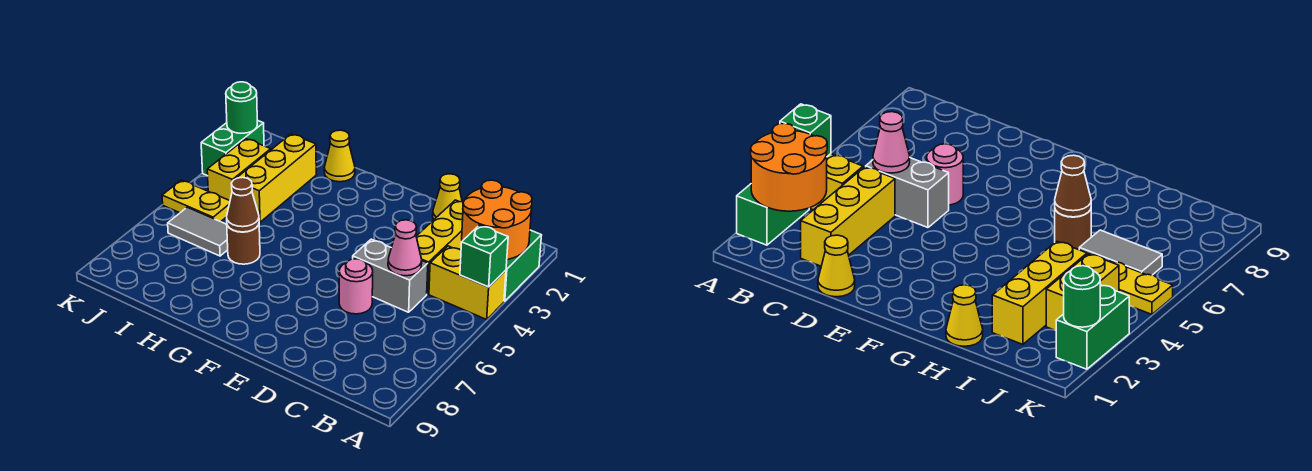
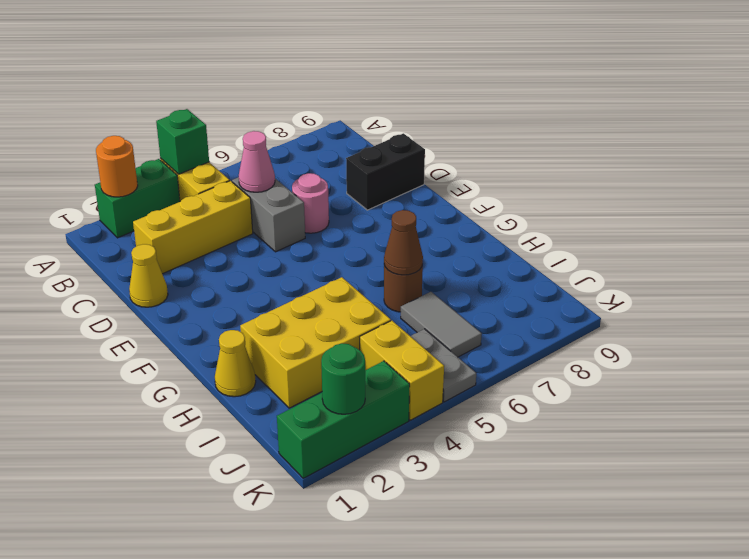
orange round brick A2:B3 level 2 -> orange round brick A2 level 2
none -> black brick D8:D9 level 1
yellow brick I2:I4 level 1 -> yellow brick H2:I4 level 1
yellow brick J3:J4 level 1 -> yellow brick J4:K4 level 1
yellow plate J5:K5 level 1 -> grey plate J5:K5 level 1
green brick K2:K3 level 1 -> green brick K1:K3 level 1

